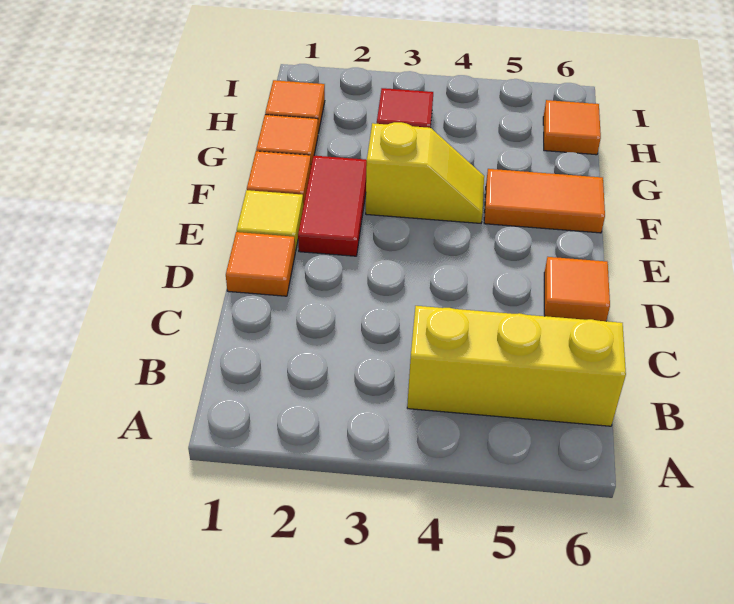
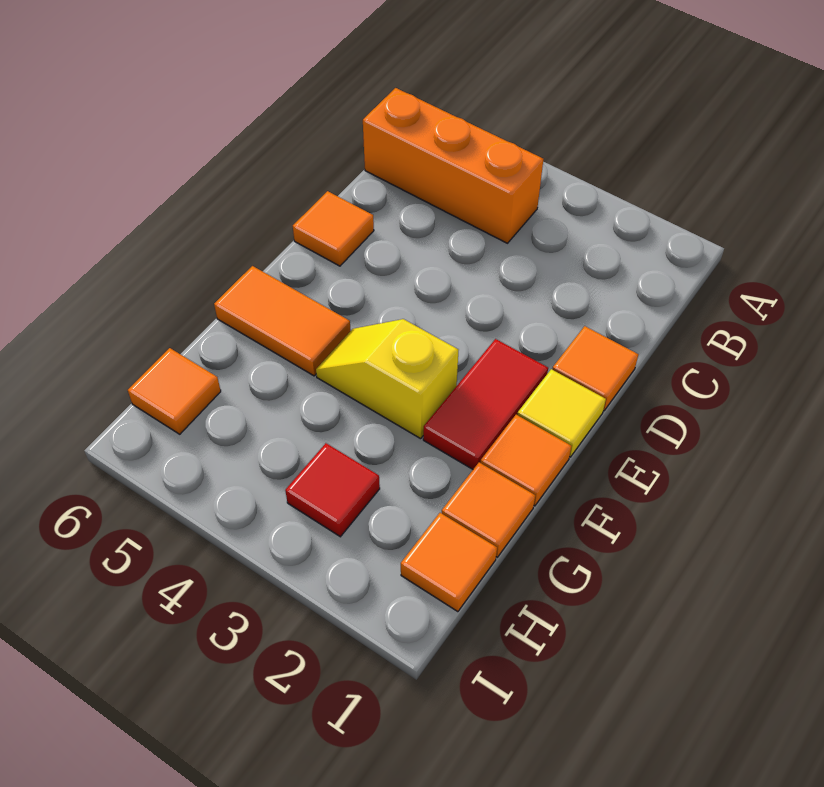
yellow brick B4:B6 level 1 -> orange brick B4:B6 level 1

